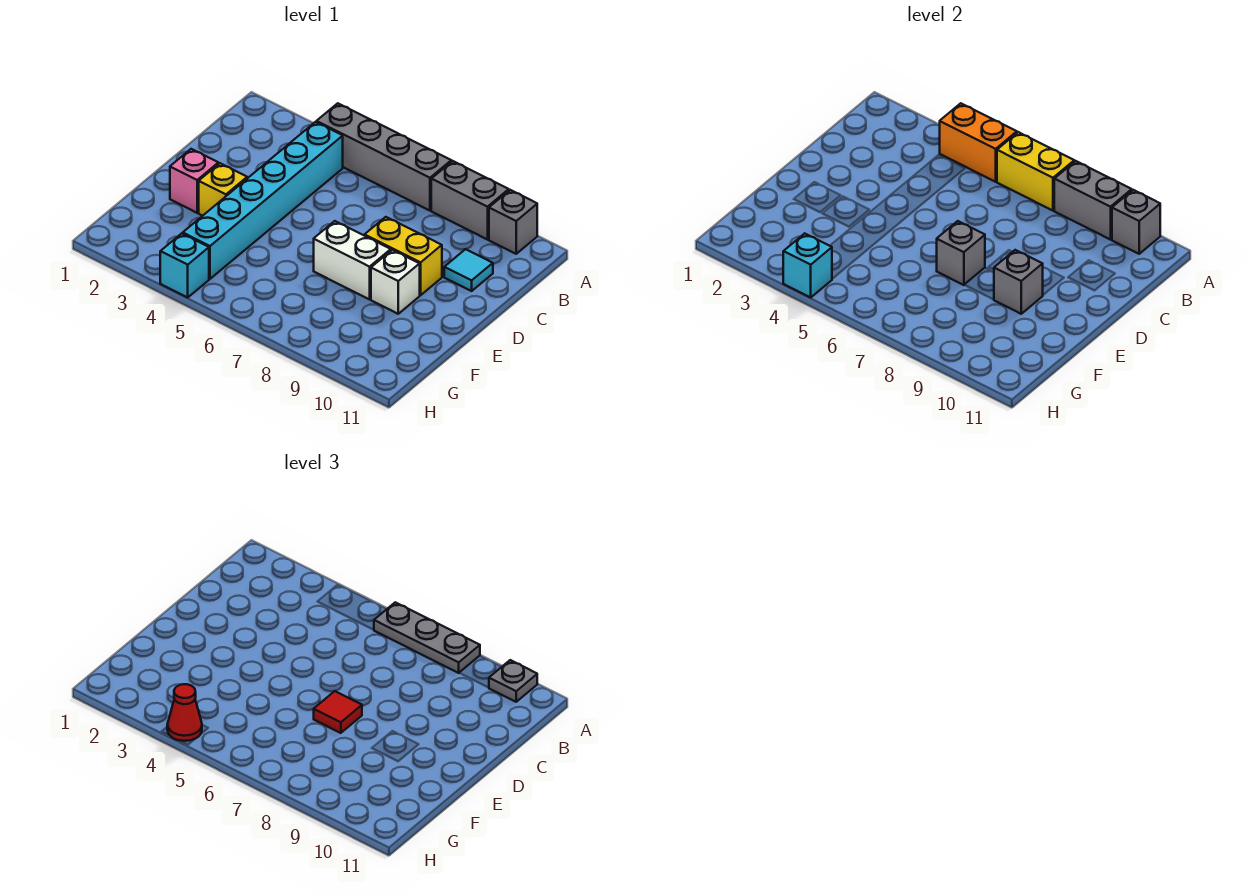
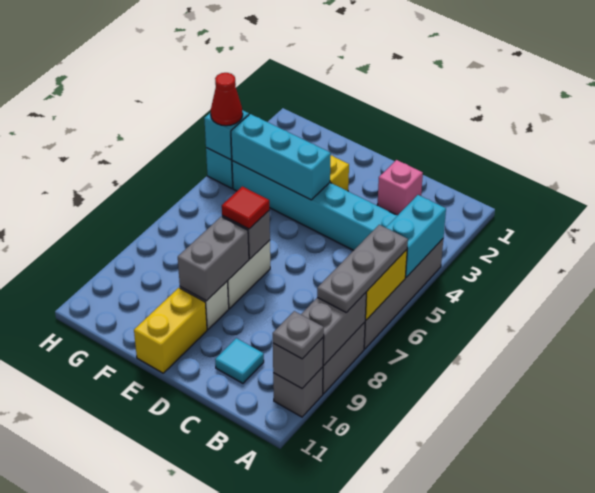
orange brick A4:A5 level 2 -> cyan brick A4:A5 level 2
yellow brick D8:D9 level 1 -> yellow brick E10:E11 level 1
pink brick E2 level 1 -> pink brick C2 level 1
none -> cyan brick E4:G4 level 2
grey brick E9 level 2 -> grey brick E8:E9 level 2

